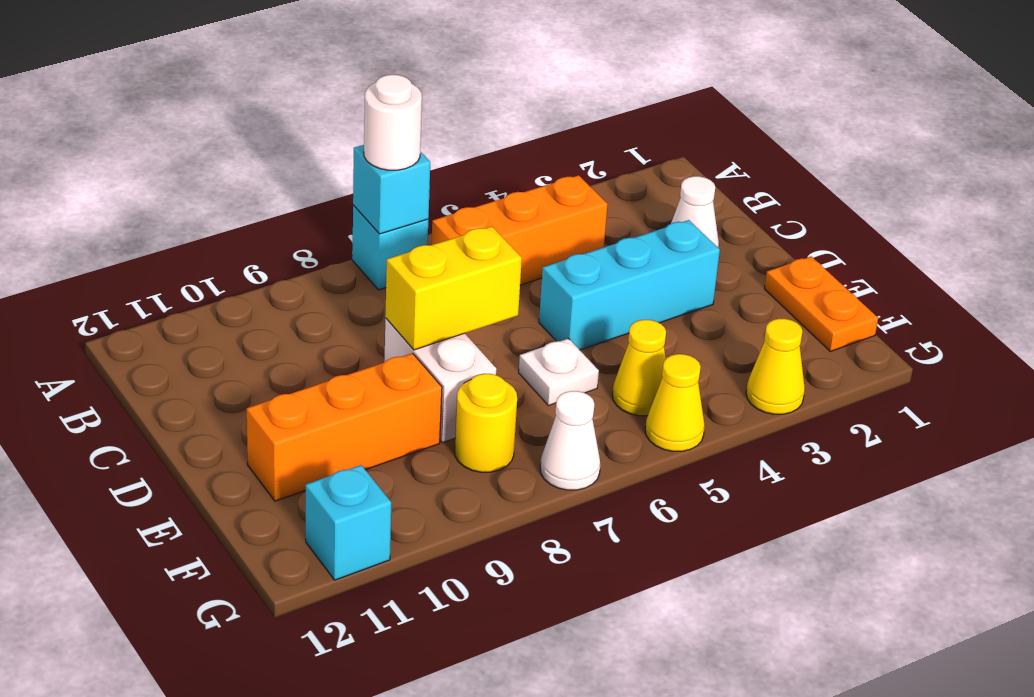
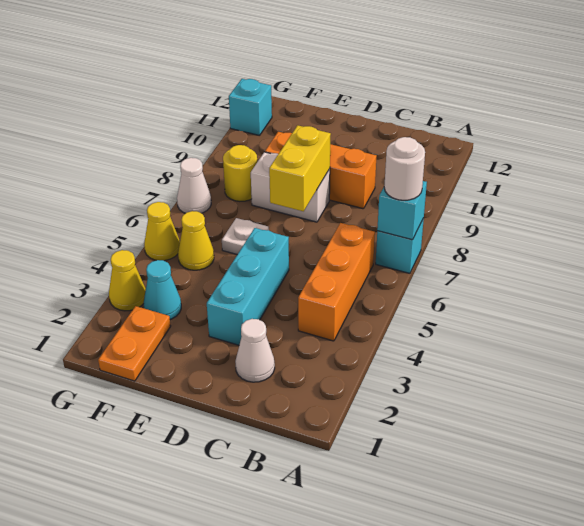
orange plate E1:F1 level 1 -> orange plate F1:F2 level 1
orange brick E9:E11 level 1 -> orange brick C9:E9 level 1
none -> cyan cone F3 level 1

